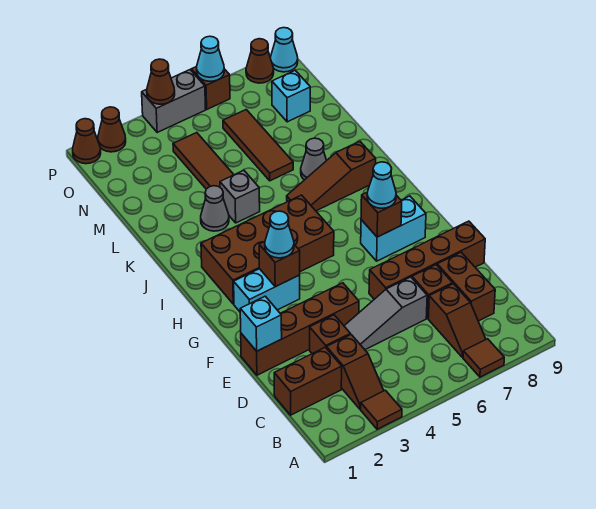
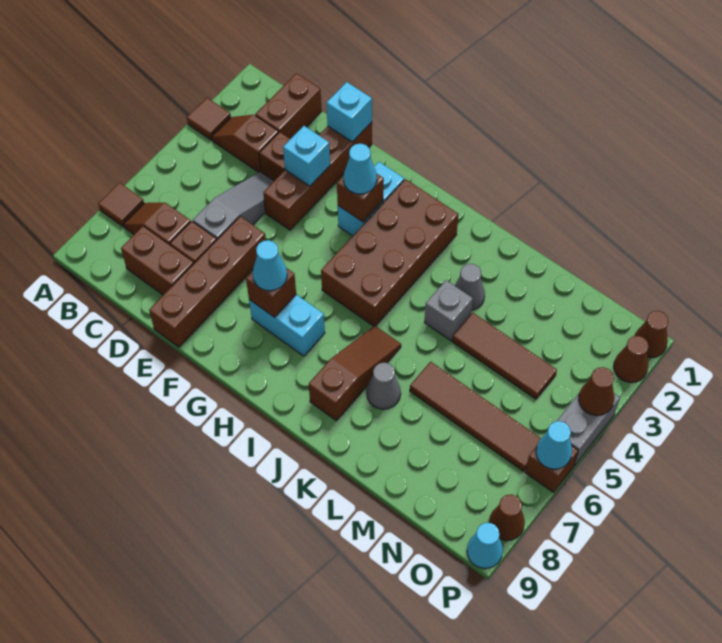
cyan brick G7:G8 level 1 -> cyan brick G7:H7 level 1
brown tile L6:N6 level 1 -> brown tile L6:O6 level 1
cyan brick N8 level 1 -> cyan brick E3 level 2

